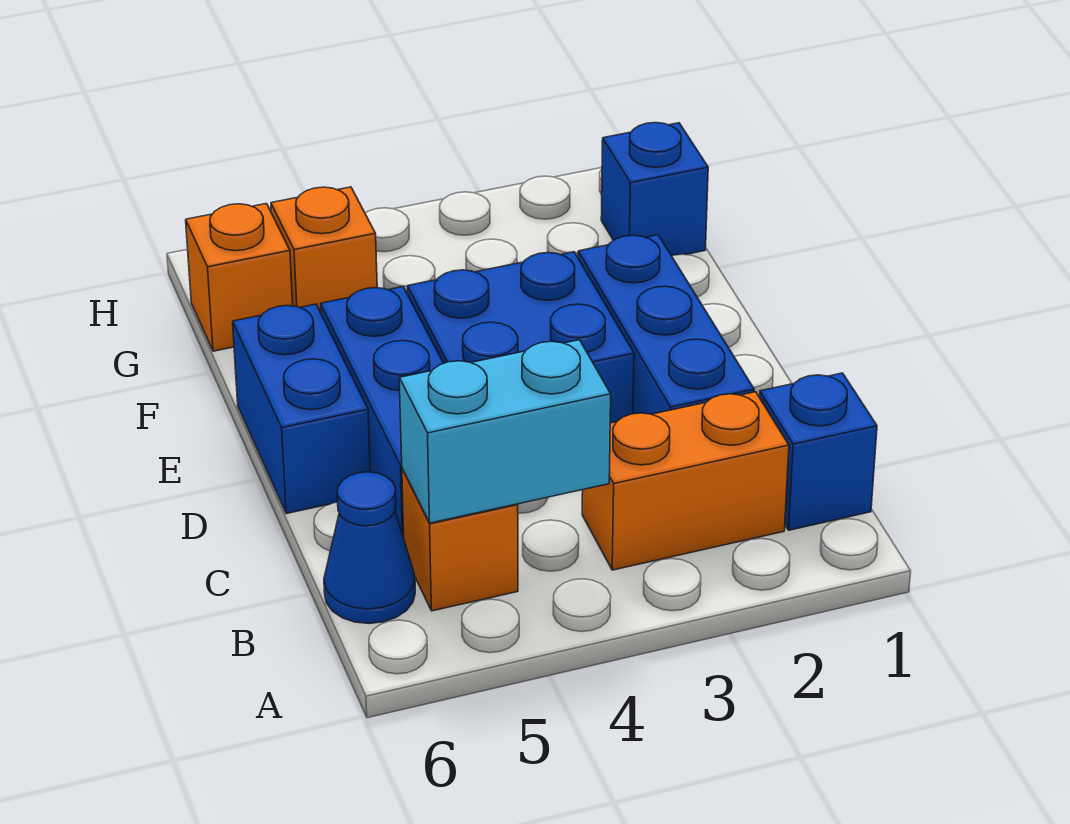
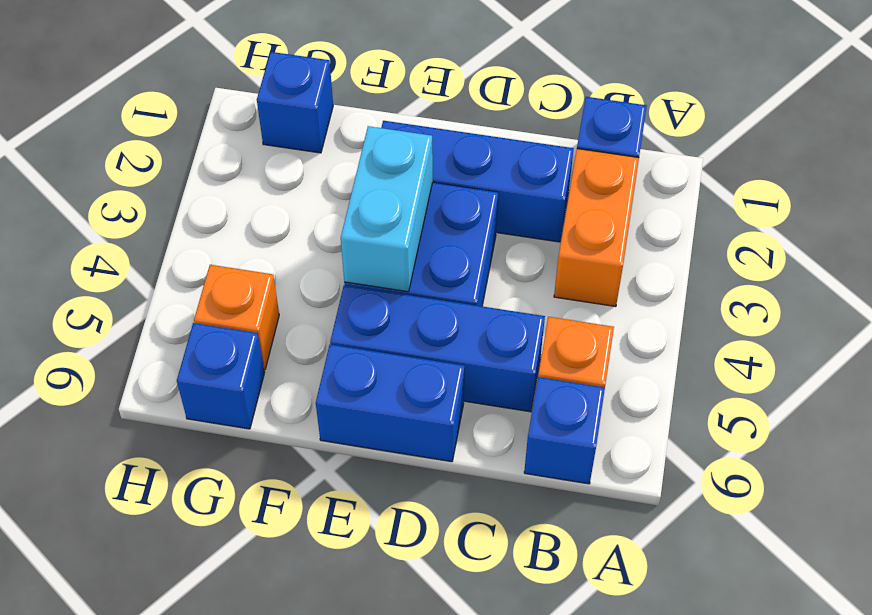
cyan brick B4:B5 level 2 -> cyan brick E3:E4 level 2
blue cone B6 level 1 -> blue brick B6 level 1
orange brick G6 level 1 -> blue brick G6 level 1

